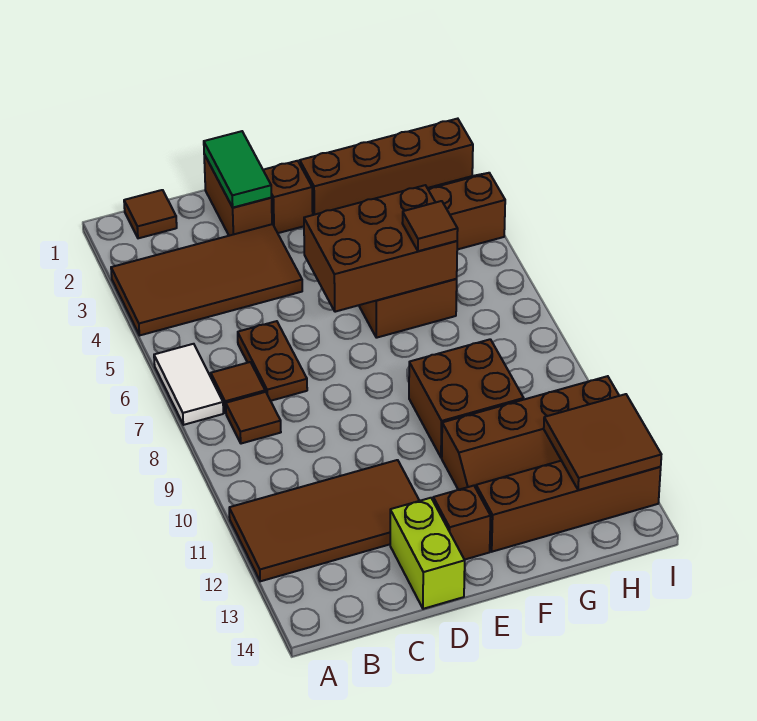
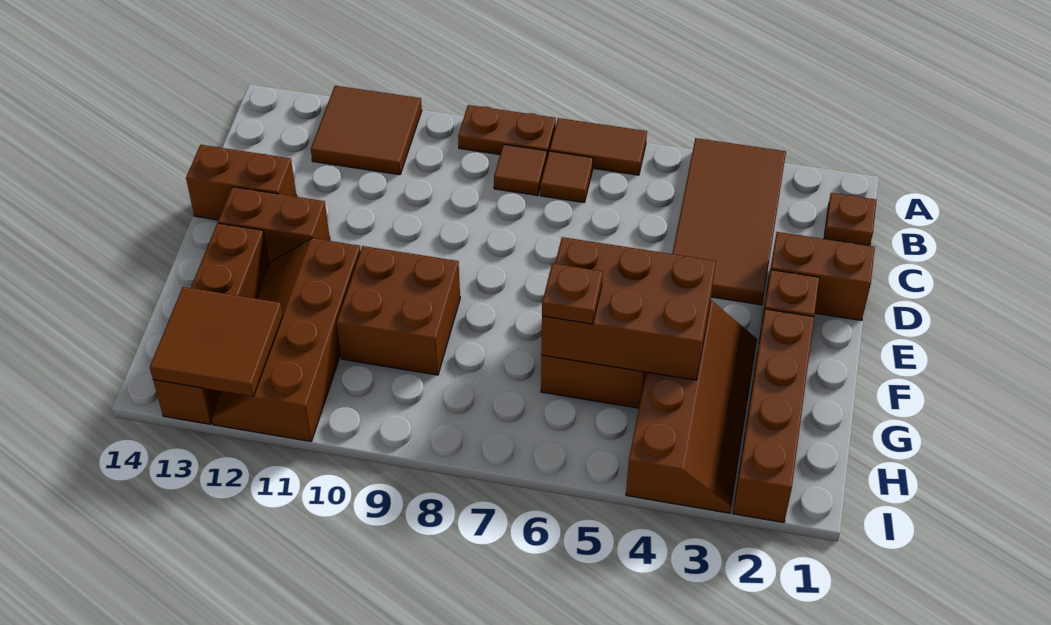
white tile A6:A7 level 1 -> brown tile A6:A7 level 1
brown tile A11:D12 level 1 -> brown tile A11:B12 level 1
brown tile B1 level 1 -> brown plate B1 level 1
brown plate C6:C7 level 1 -> brown plate A8:A9 level 1
green tile D1:D2 level 2 -> none
lime brick D13:D14 level 1 -> brown brick D13:D14 level 1
brown brick E5:G6 level 2 -> brown brick F4:G6 level 2
brown brick E13 level 1 -> brown brick E12:E13 level 1
brown tile G6 level 3 -> brown plate G6 level 3

